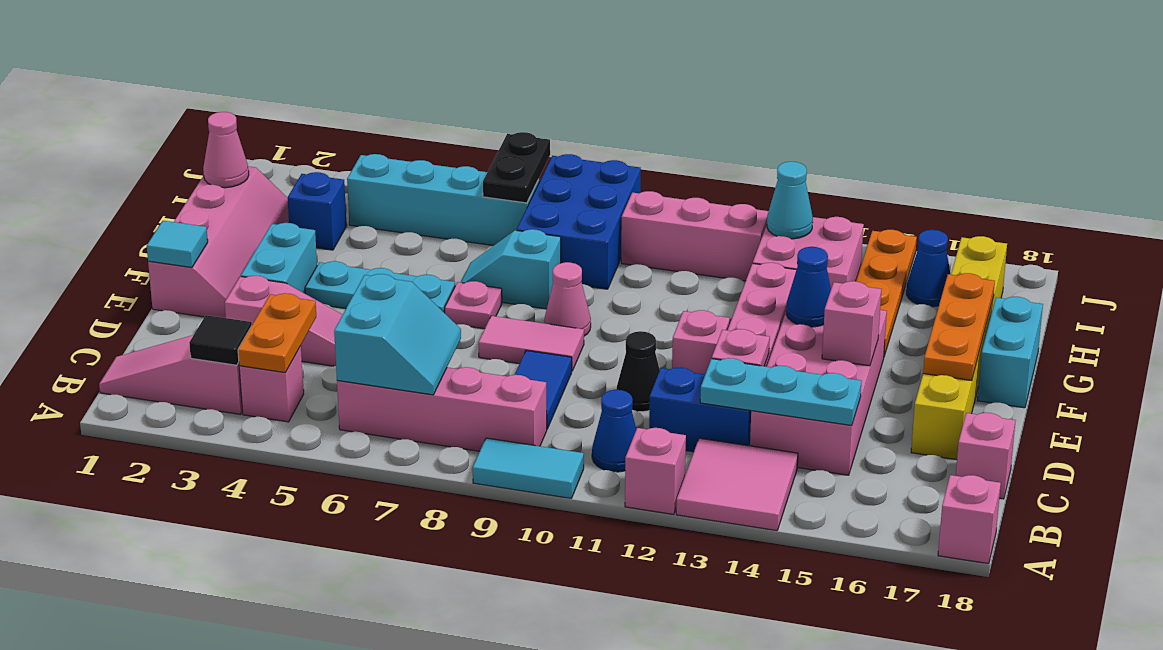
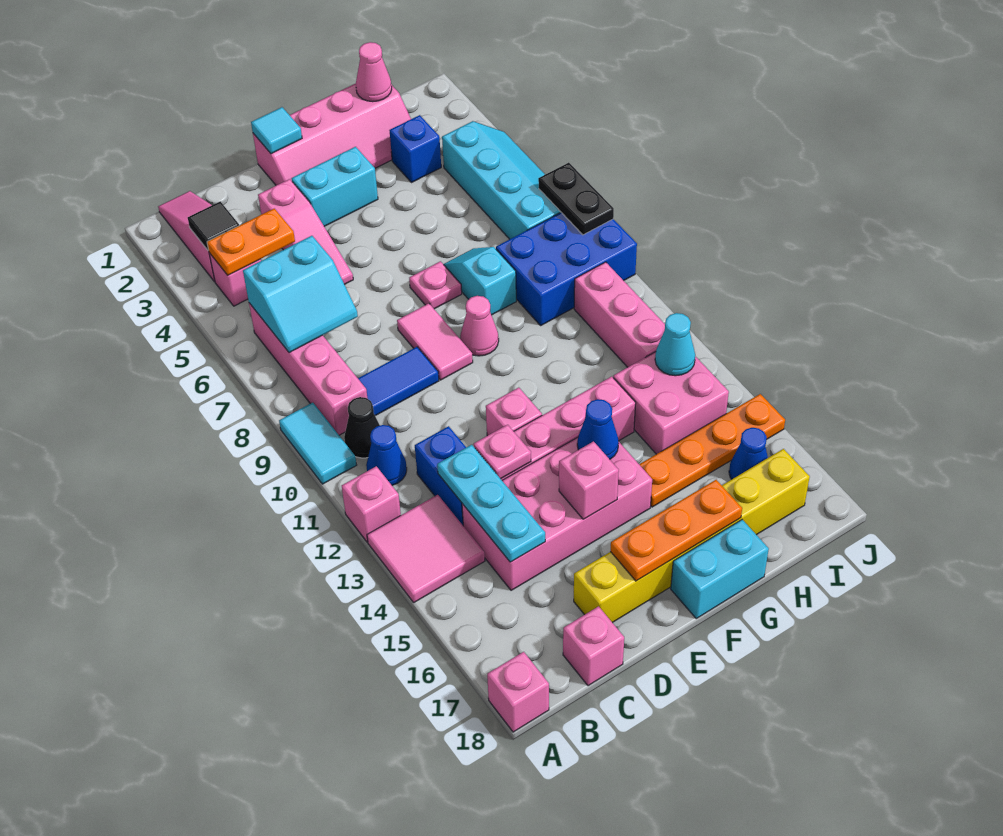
black cone D11 level 1 -> black cone B10 level 1
cyan plate F4:F6 level 1 -> none
black plate I7:J7 level 2 -> black plate J7:J8 level 2

